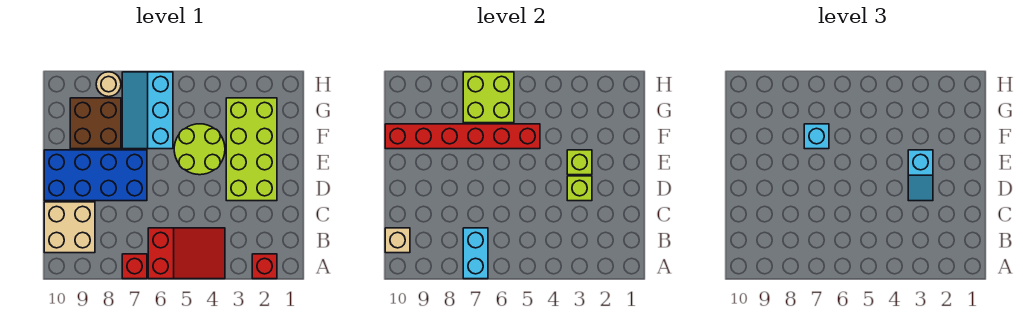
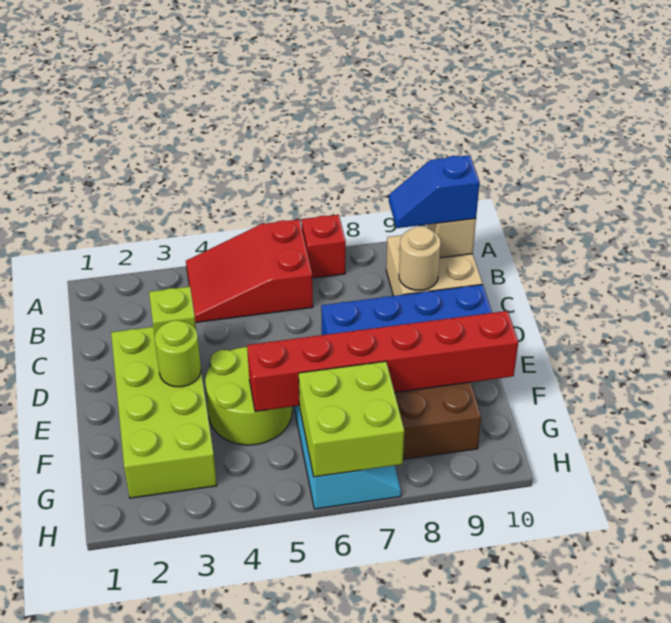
red brick A2 level 1 -> none
cyan brick A7:B7 level 2 -> none
none -> blue slope B9:B10 level 3 top 10
cyan slope D3:E3 level 3 top E -> none
lime brick E3 level 2 -> lime round brick E3 level 2
cyan brick F7 level 3 -> none
tan round brick H8 level 1 -> tan round brick C9 level 2

